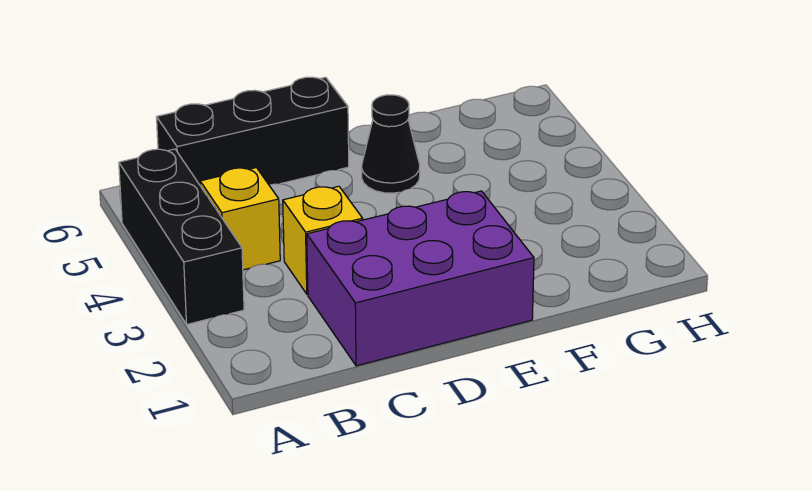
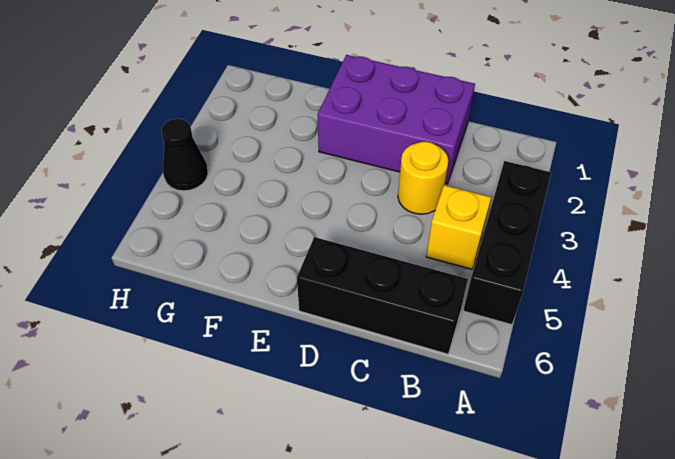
yellow brick C3 level 1 -> yellow round brick C3 level 1
black cone E5 level 1 -> black cone H4 level 1

